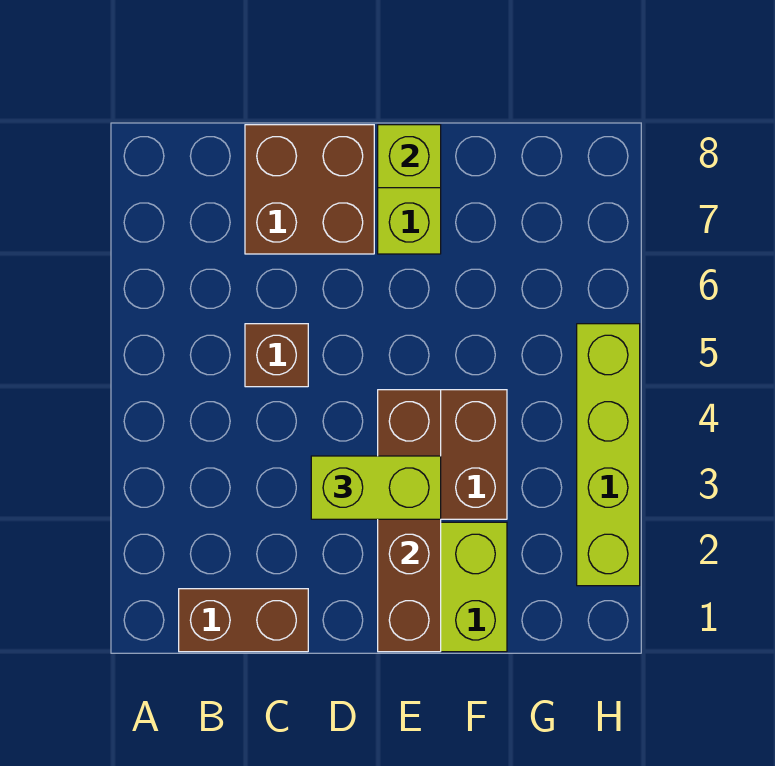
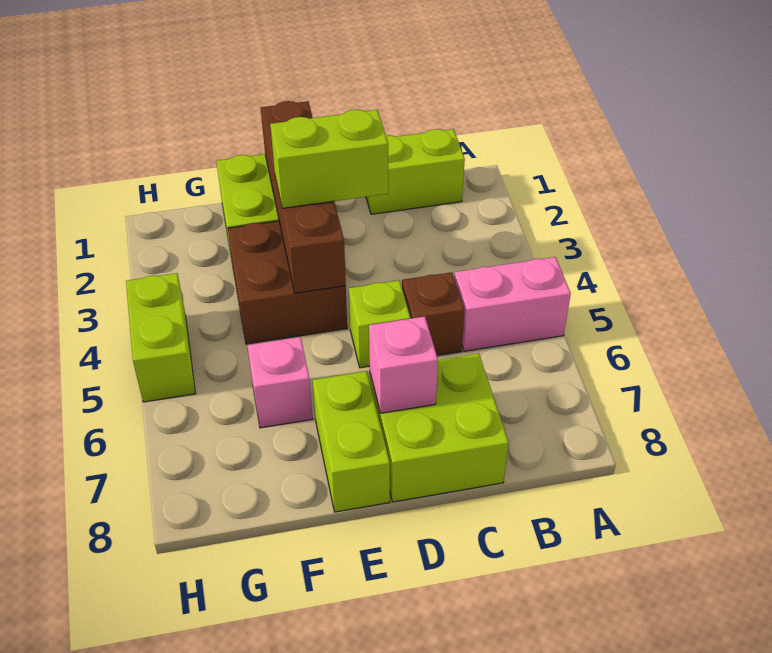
none -> pink brick A5:B5 level 1
brown brick B1:C1 level 1 -> lime brick B1:C1 level 1
brown brick C7:D8 level 1 -> lime brick C7:D8 level 1
none -> pink brick D7 level 2
lime brick E8 level 2 -> lime brick D5 level 1
none -> pink brick F6 level 1
lime brick H2:H5 level 1 -> lime brick H4:H5 level 1

